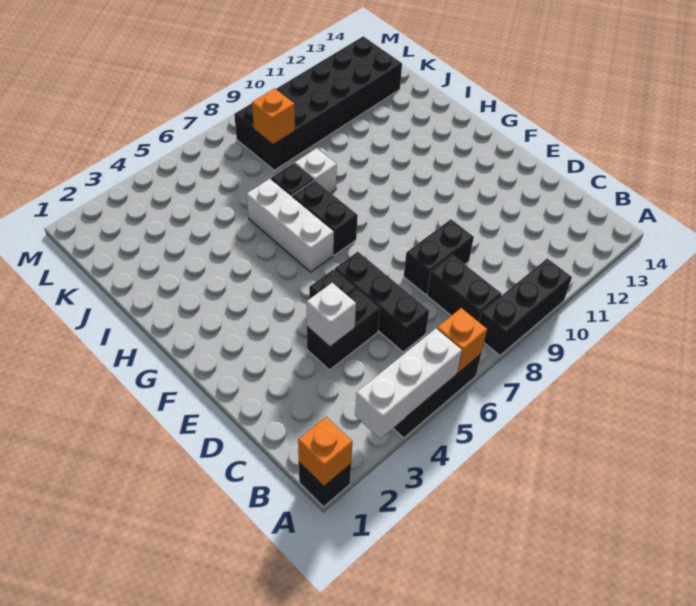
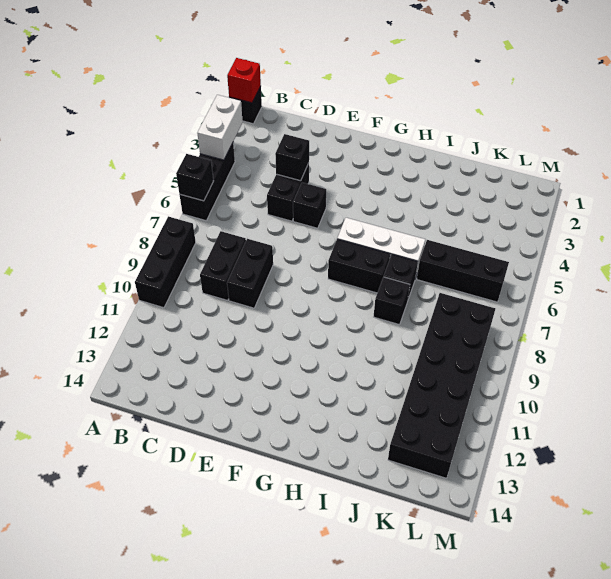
orange brick A1 level 2 -> red brick A1 level 2
white brick A3:A5 level 2 -> white brick A3:A4 level 2
orange brick A6 level 2 -> black brick A6 level 2
black brick B8:C8 level 1 -> black brick C8:C9 level 1
black brick C6:E6 level 1 -> black brick J6:L6 level 1
white brick D4 level 2 -> black brick D4 level 2
white brick I8 level 1 -> black brick I8 level 1
orange brick K8 level 2 -> none

